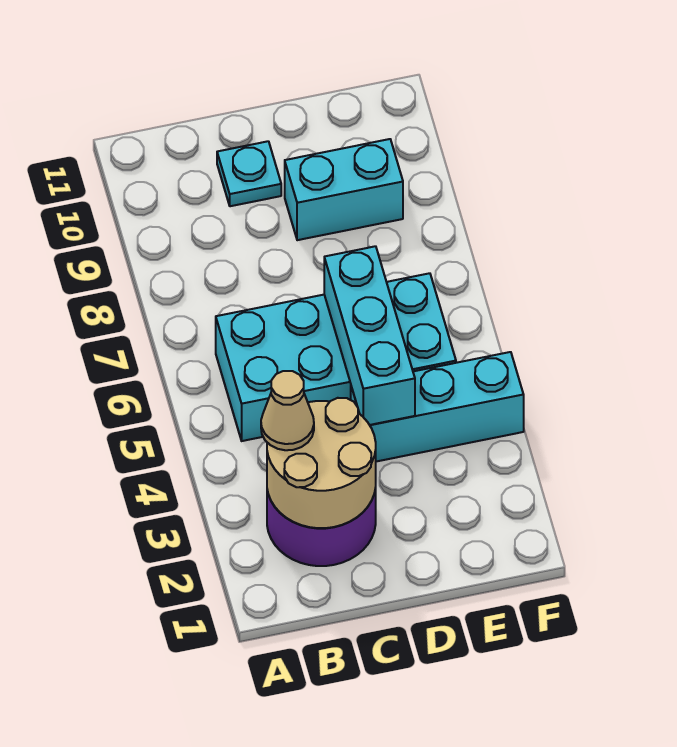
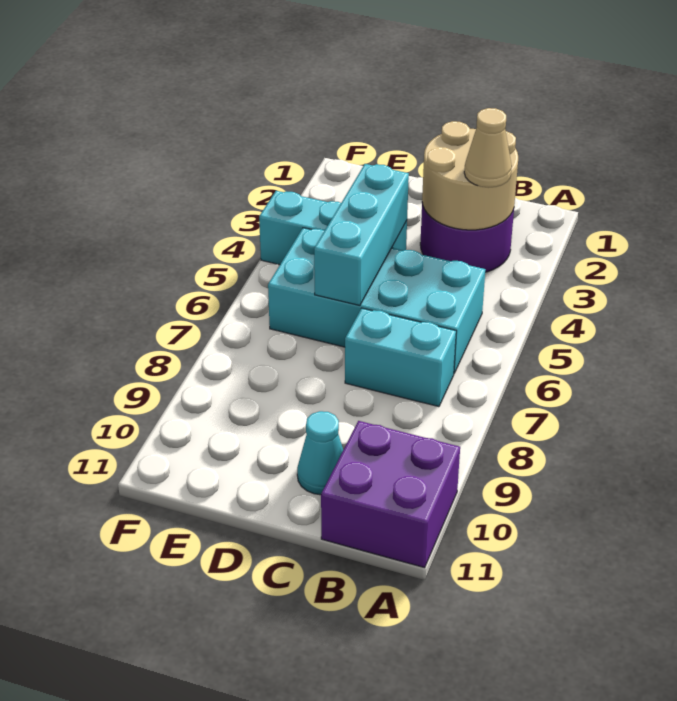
none -> purple brick A10:B11 level 1
cyan plate C10 level 1 -> cyan cone C10 level 1
cyan brick D9:E9 level 1 -> cyan brick B7:C7 level 1

